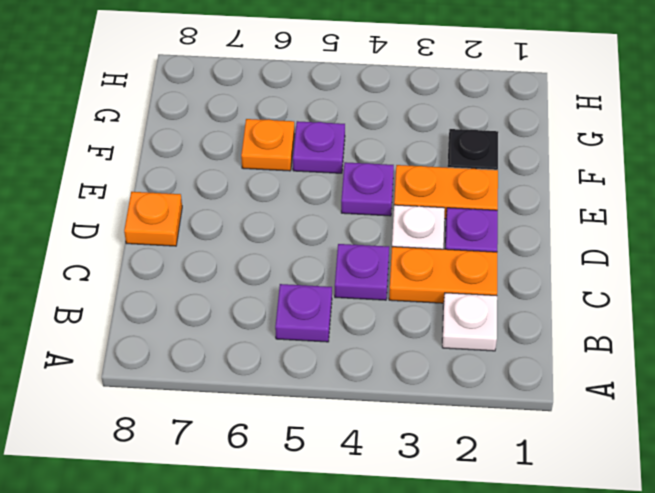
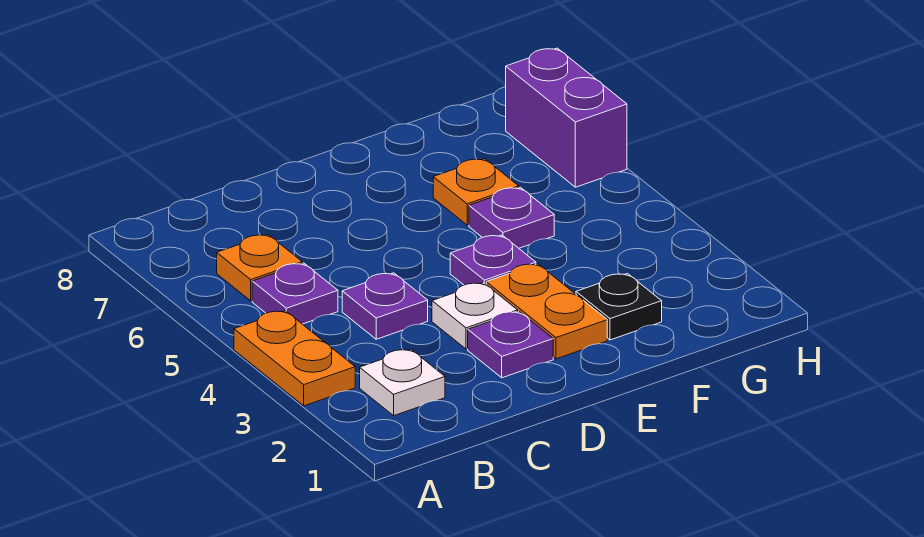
orange plate C2:C3 level 1 -> orange plate A3:A4 level 1
orange plate D8 level 1 -> orange plate B6 level 1
none -> purple brick H6:H7 level 1

